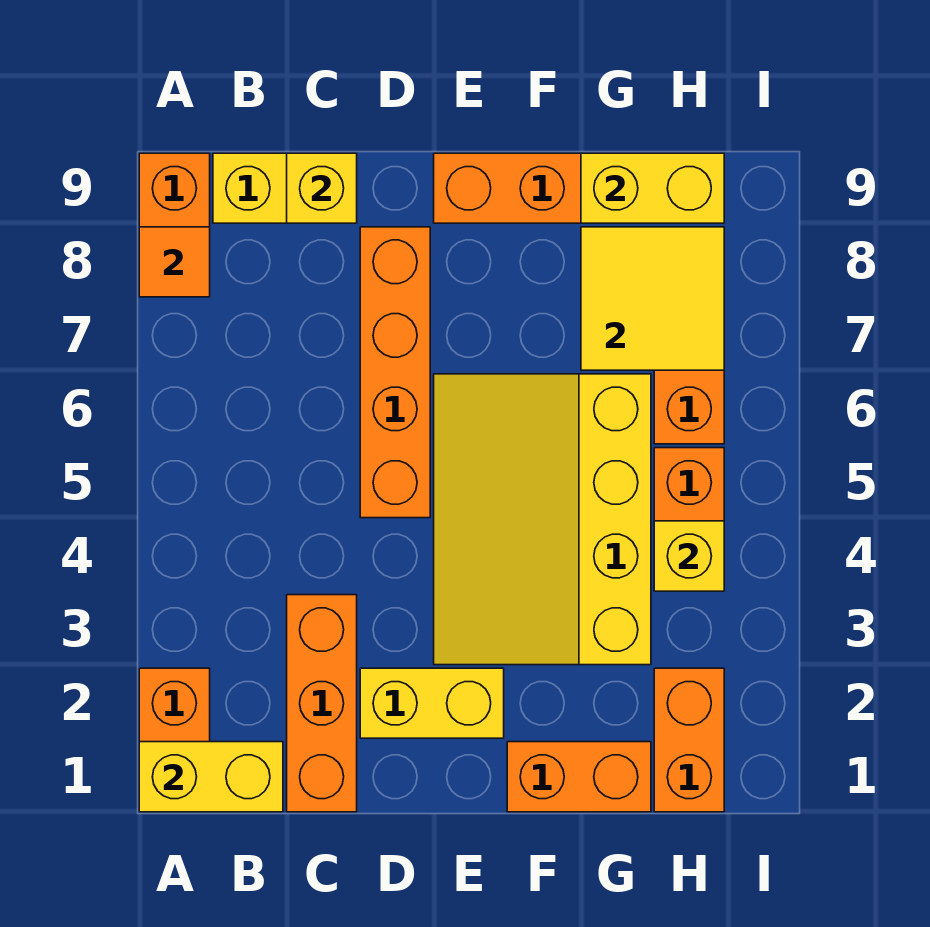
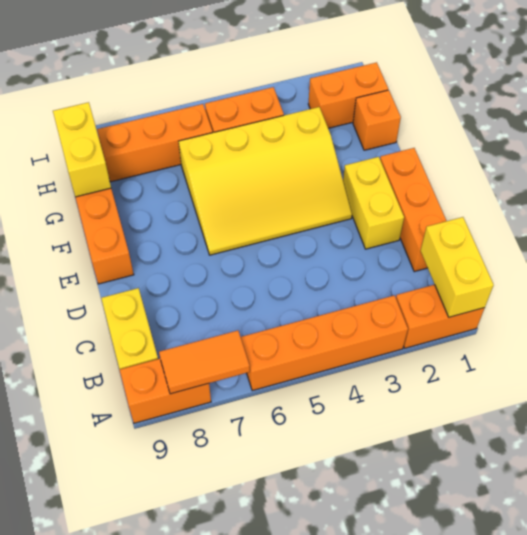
orange tile A8 level 2 -> orange tile A7:A8 level 2
orange brick C1:C3 level 1 -> orange brick C1:E1 level 1
yellow brick C9 level 2 -> none
orange brick D5:D8 level 1 -> orange brick A3:A6 level 1
orange brick F1:G1 level 1 -> orange brick G1 level 1
yellow tile G7:H8 level 2 -> none
yellow brick H4 level 2 -> none

